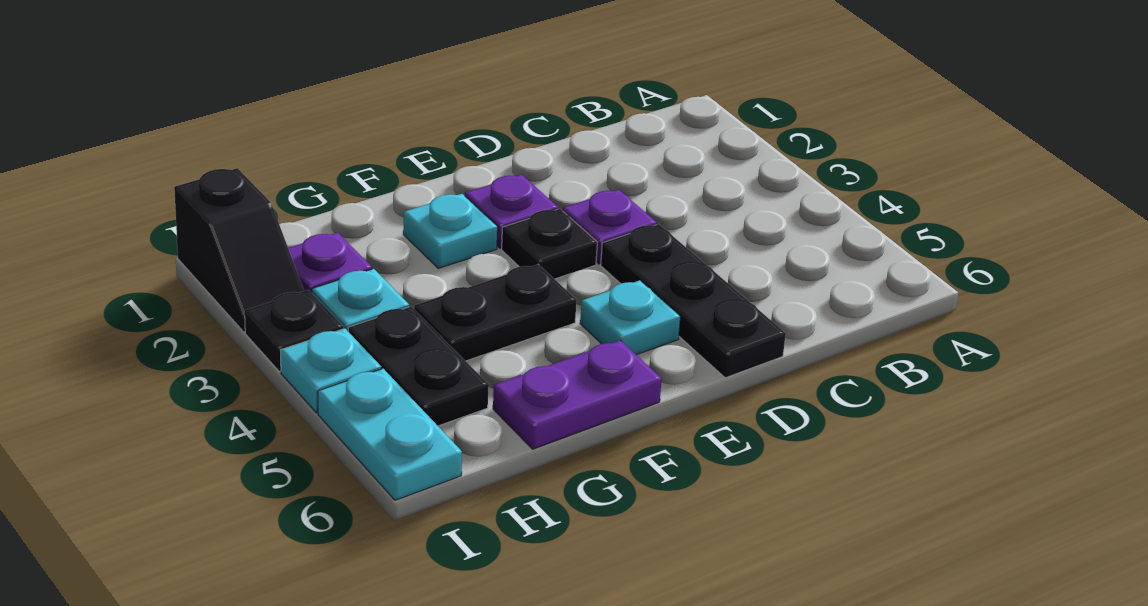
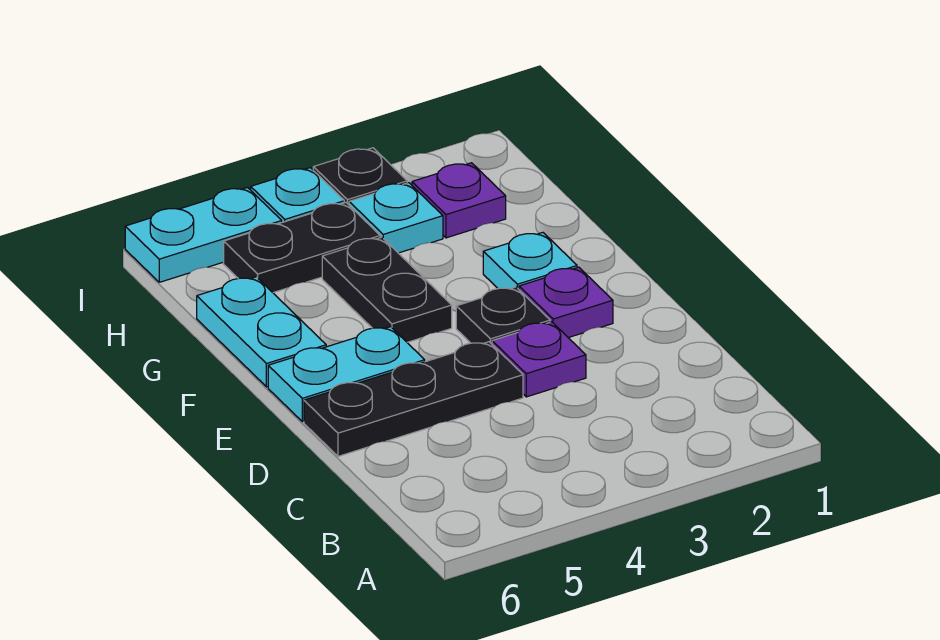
cyan plate E5 level 1 -> cyan plate E5:E6 level 1
purple plate F6:G6 level 1 -> cyan plate F6:G6 level 1
black slope I1:I2 level 1 top 1 -> none

